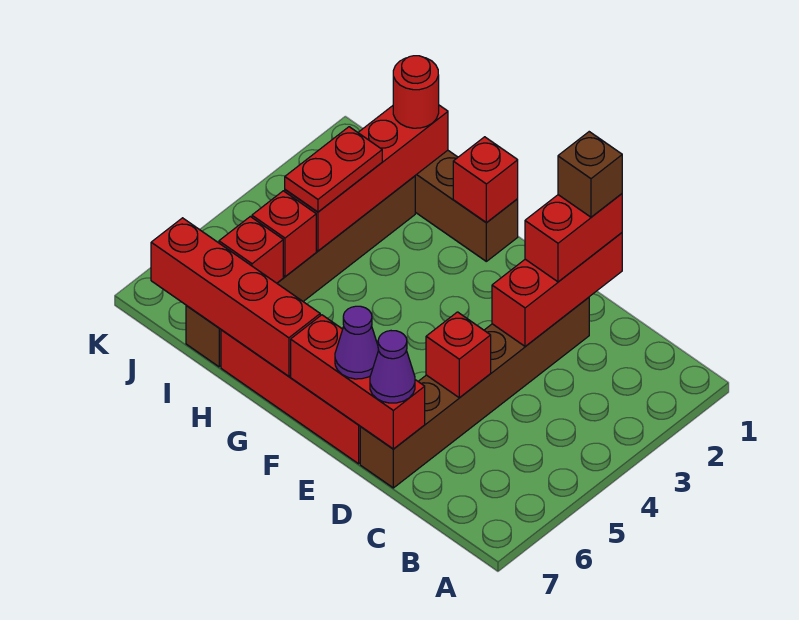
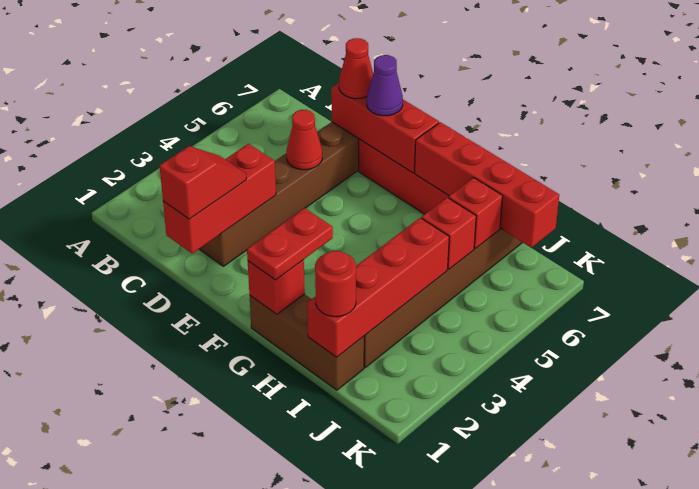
red brick D1:D2 level 3 -> red slope D1:D2 level 3 top 1
brown brick D1 level 4 -> none
red brick D5 level 2 -> red cone D5 level 2
purple cone D7 level 3 -> red cone D7 level 3
red plate I3:I4 level 3 -> red plate G1:G2 level 3

